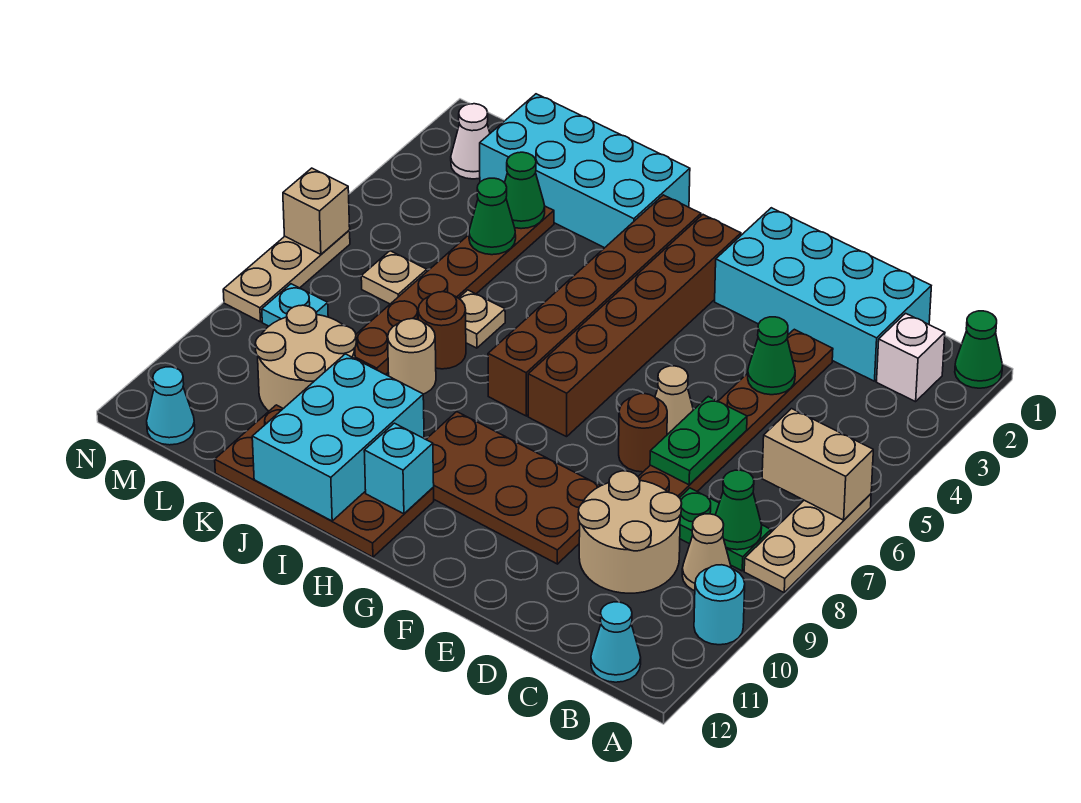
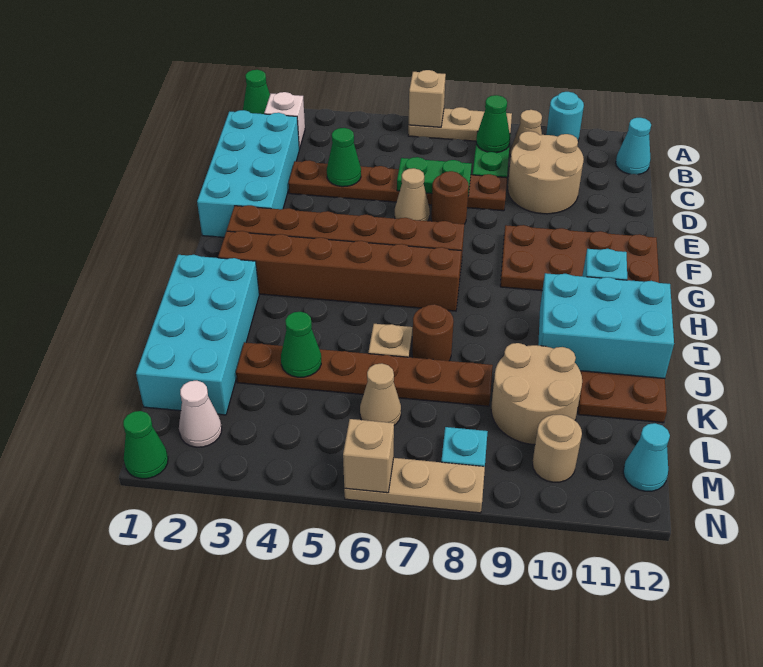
tan brick A6:B6 level 2 -> tan brick A6 level 2
brown plate E9:H10 level 1 -> brown plate F9:G12 level 1
tan round brick J8 level 1 -> tan round brick M10 level 1
green cone K3 level 2 -> green cone N1 level 1
tan plate L6 level 1 -> tan cone L6 level 1

